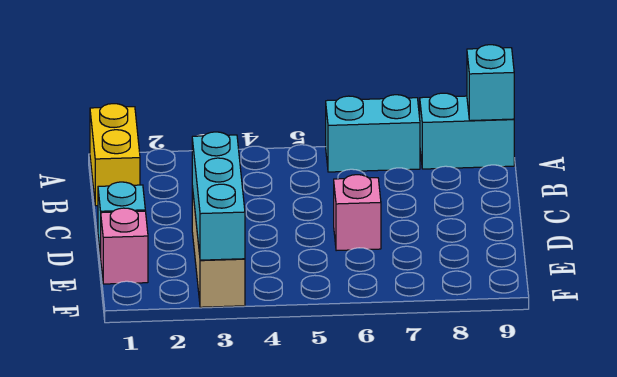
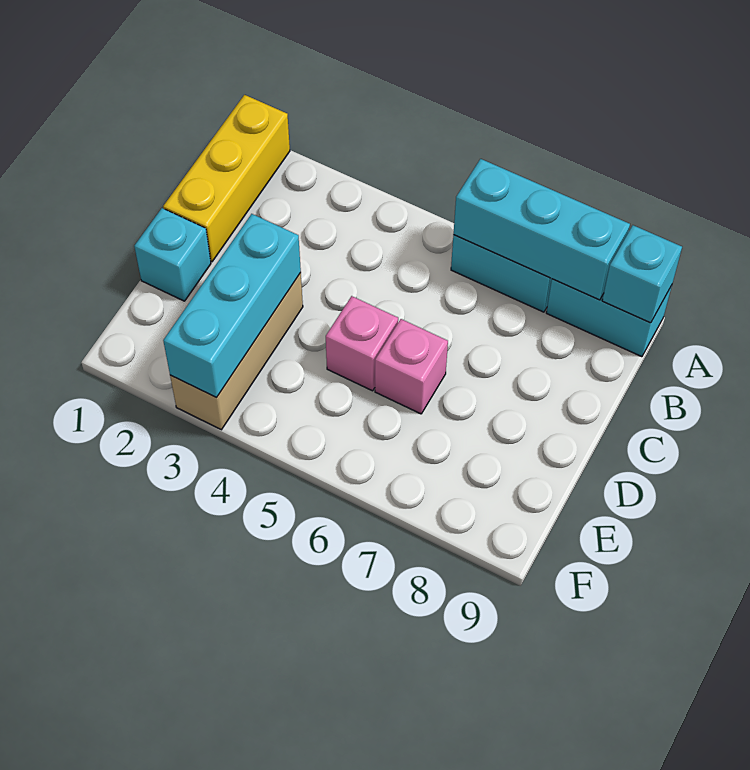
yellow brick A1:B1 level 1 -> yellow brick A1:C1 level 1
none -> cyan brick A6:A8 level 2
pink brick E1 level 1 -> pink brick D5 level 1

